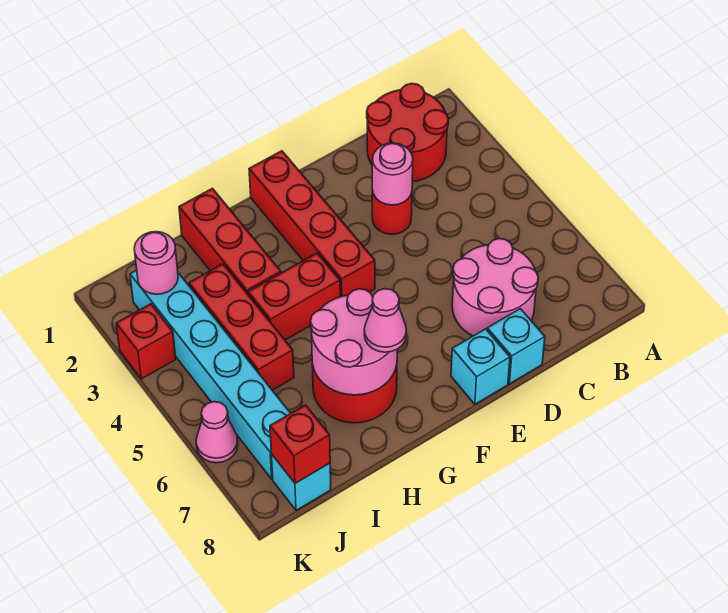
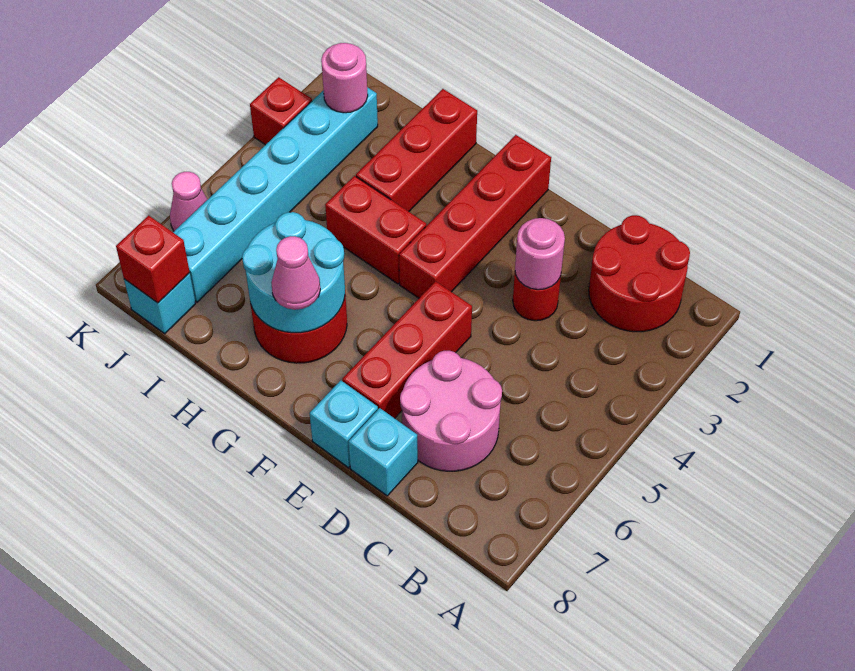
pink round brick G6:H7 level 2 -> cyan round brick G6:H7 level 2
red brick I3:I5 level 1 -> red brick E5:E7 level 1

